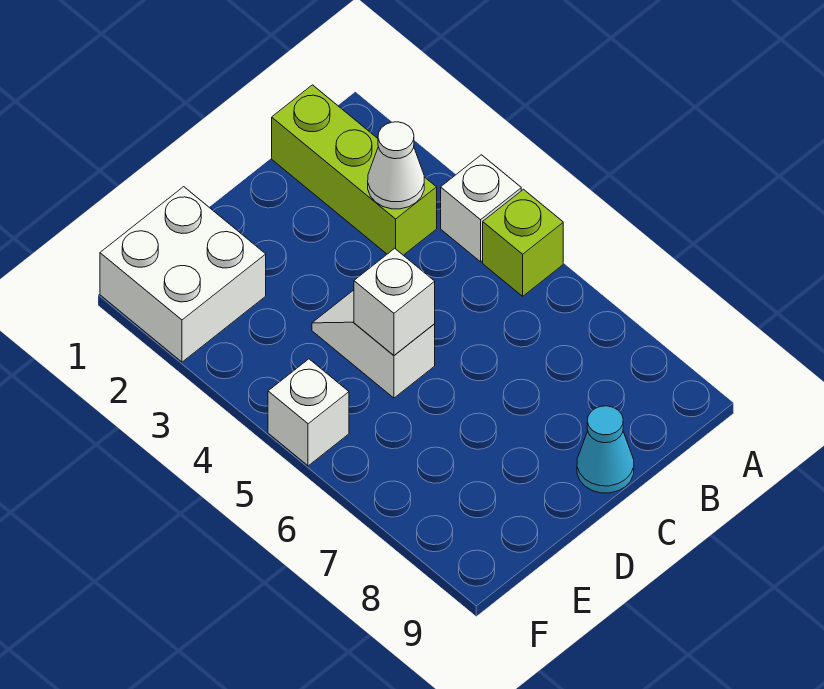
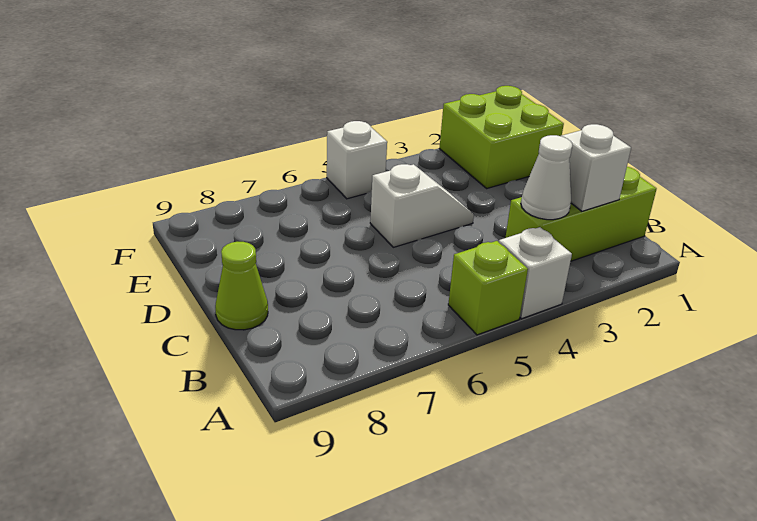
cyan cone C9 level 1 -> lime cone C9 level 1
white brick D5 level 2 -> white brick B2 level 2
white brick E1:F2 level 1 -> lime brick E1:F2 level 1

